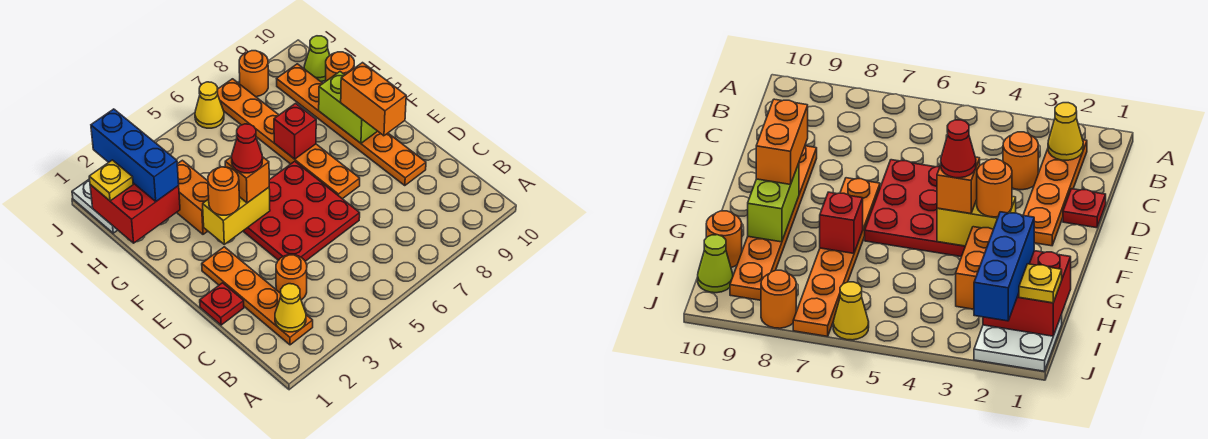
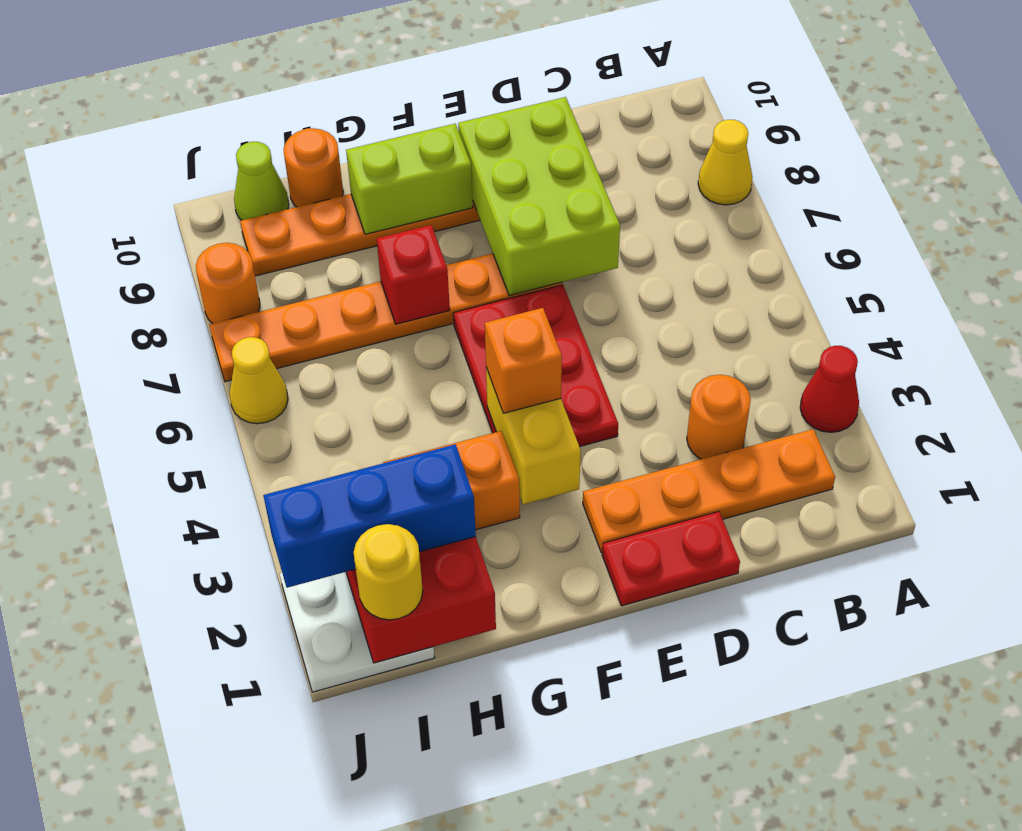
yellow cone B2 level 2 -> yellow cone A8 level 1
red plate D1 level 1 -> red plate D1:E1 level 1
red plate D4:F6 level 1 -> red plate E4:F6 level 1
none -> lime brick D7:E9 level 2
orange brick E9:F9 level 3 -> none
orange round brick F3 level 3 -> none
red cone F4 level 4 -> red cone A3 level 1
yellow plate I1 level 3 -> yellow round brick I1 level 3

